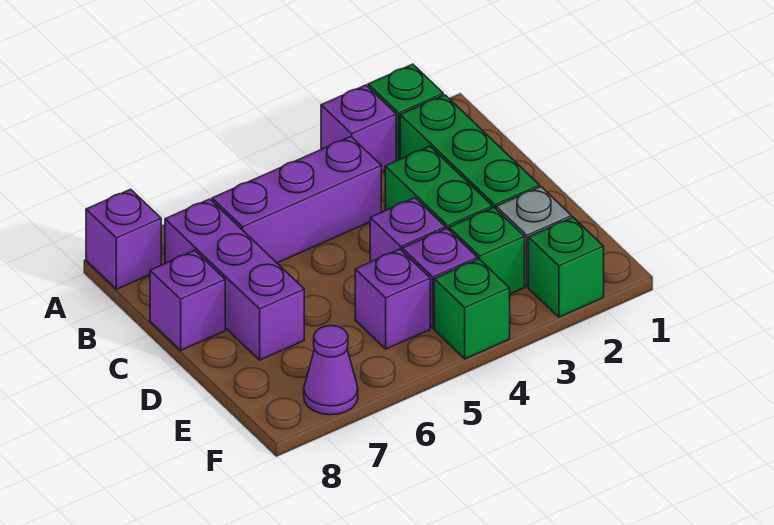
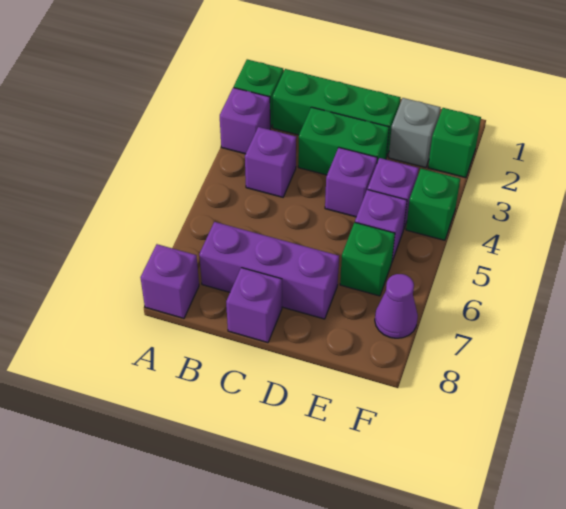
purple brick B4:B6 level 1 -> purple brick B4 level 1
green brick E3 level 1 -> green brick E6 level 1

